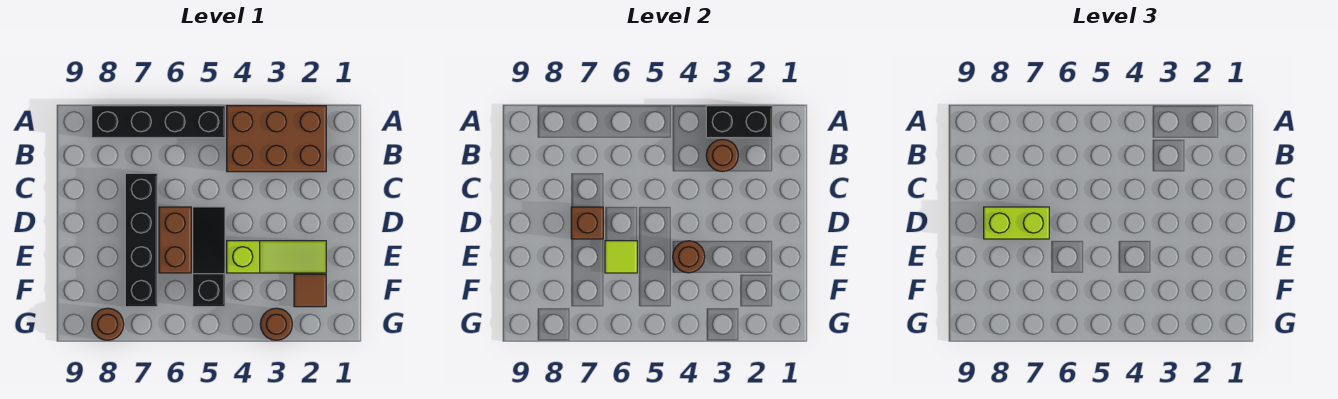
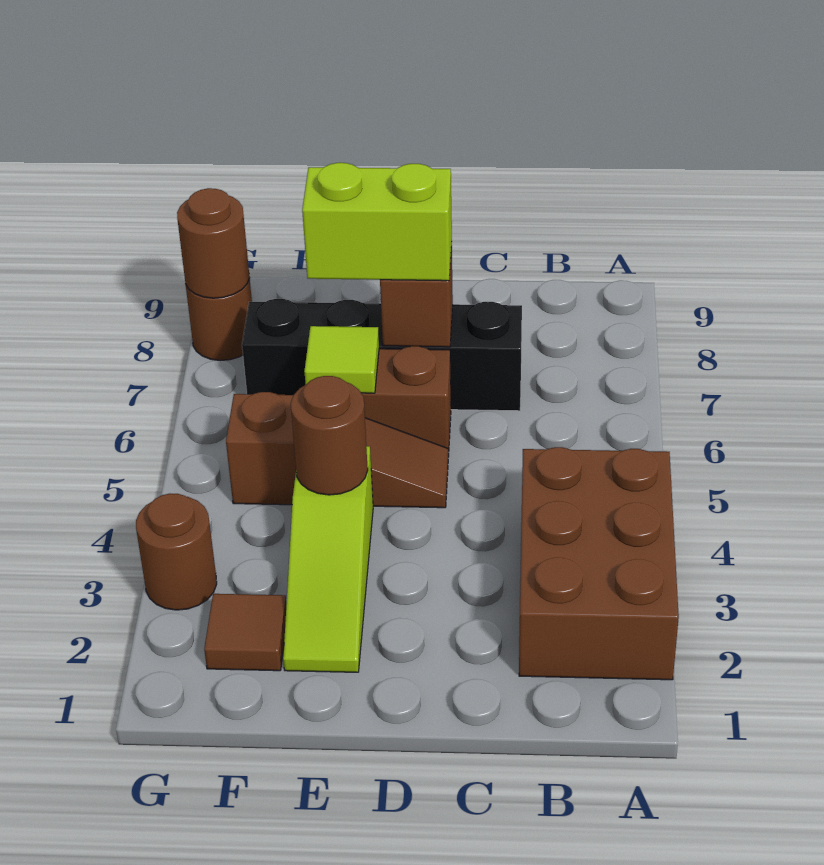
black brick A2:A3 level 2 -> none
black brick A5:A8 level 1 -> none
brown round brick B3 level 2 -> brown round brick G8 level 2
black slope D5:F5 level 1 top F -> brown slope D5:F5 level 1 top F
lime brick D7:D8 level 3 -> lime brick D7:E7 level 3

